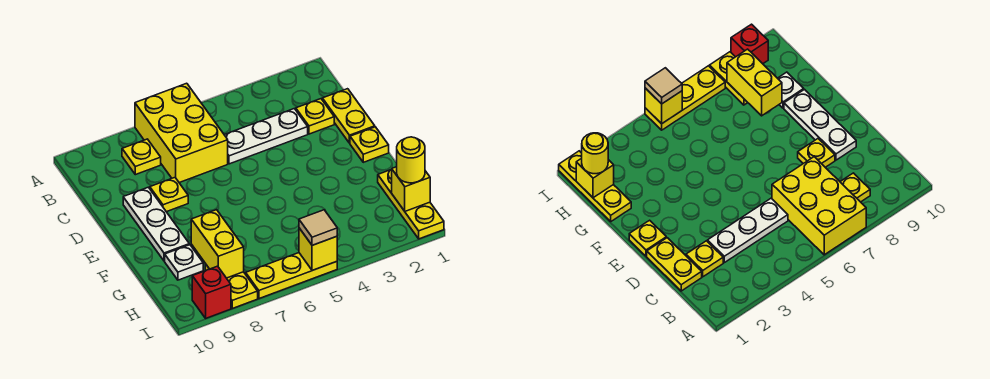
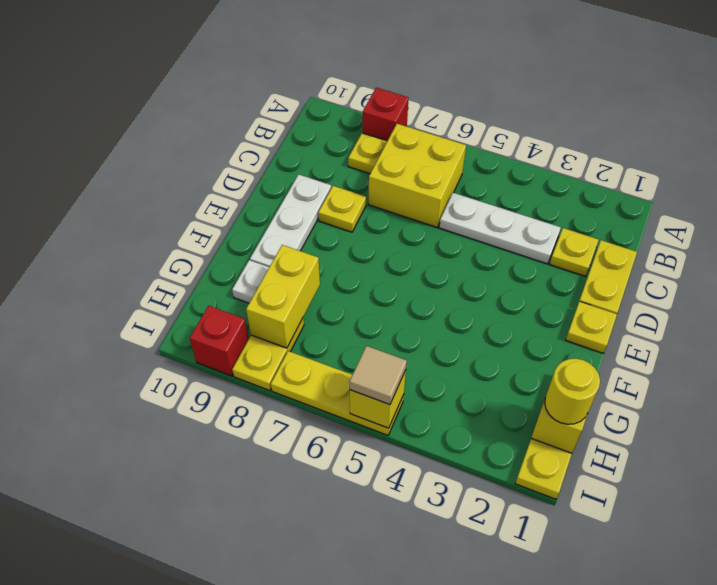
yellow brick A6:C7 level 1 -> yellow brick B6:C7 level 1
none -> red brick A8 level 1

